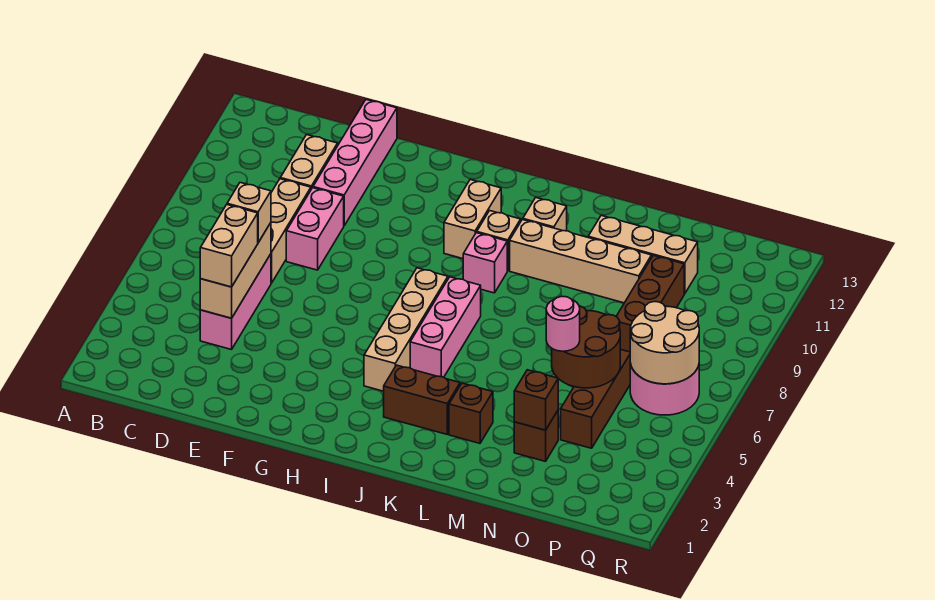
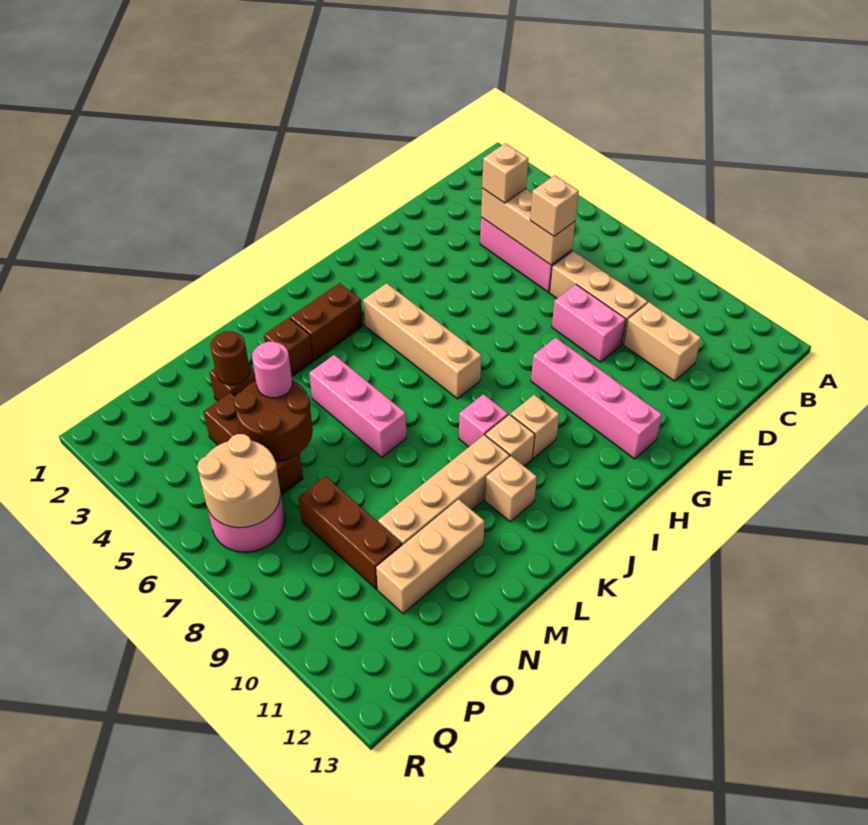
tan brick D4:D5 level 3 -> tan brick D4 level 3
pink brick E10:E13 level 1 -> pink brick G9:G12 level 1
tan brick I10:I11 level 1 -> tan brick I10 level 1
pink brick J5:J7 level 1 -> pink brick L5:L7 level 1
brown brick N3 level 2 -> brown round brick N3 level 2

